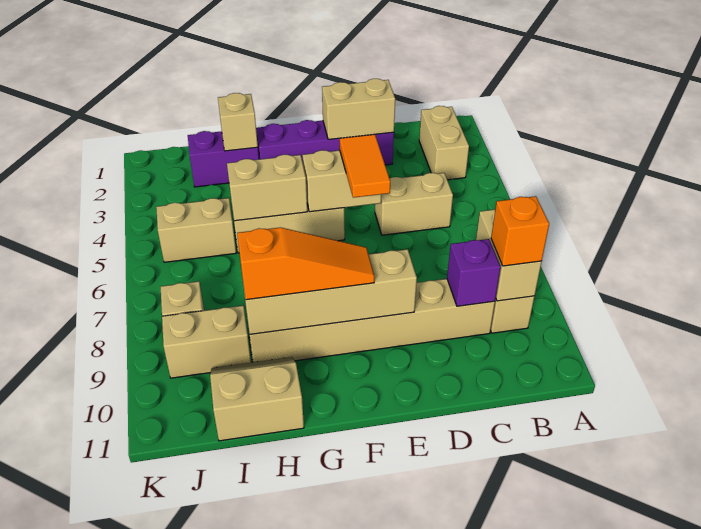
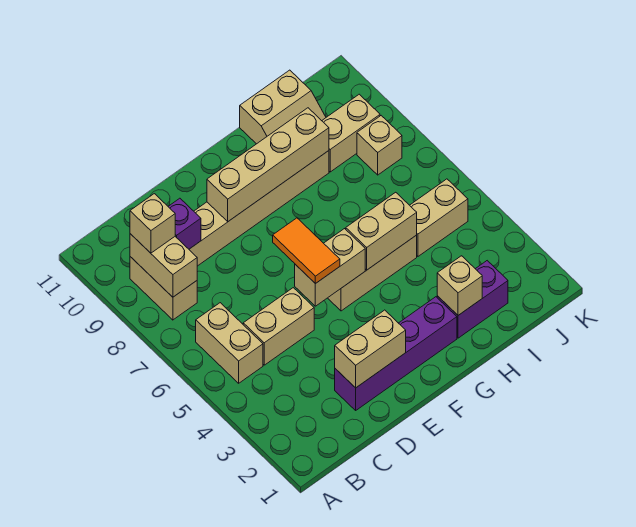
tan brick B2:B3 level 1 -> tan brick B5:B6 level 1
orange brick B9 level 3 -> tan brick B9 level 3
orange slope F9:H9 level 3 top H -> none

